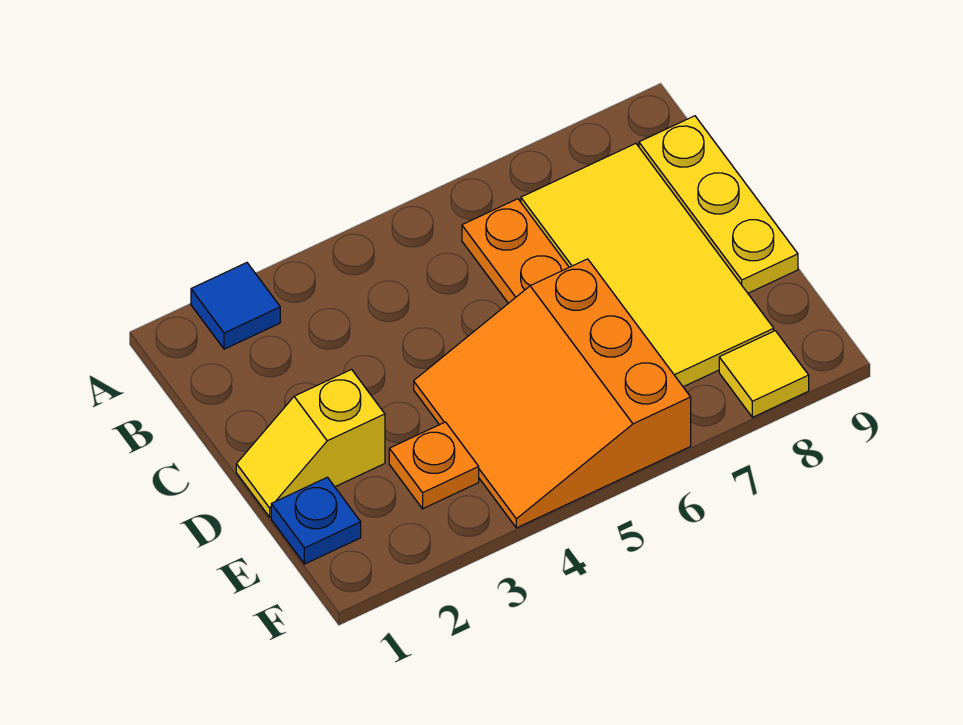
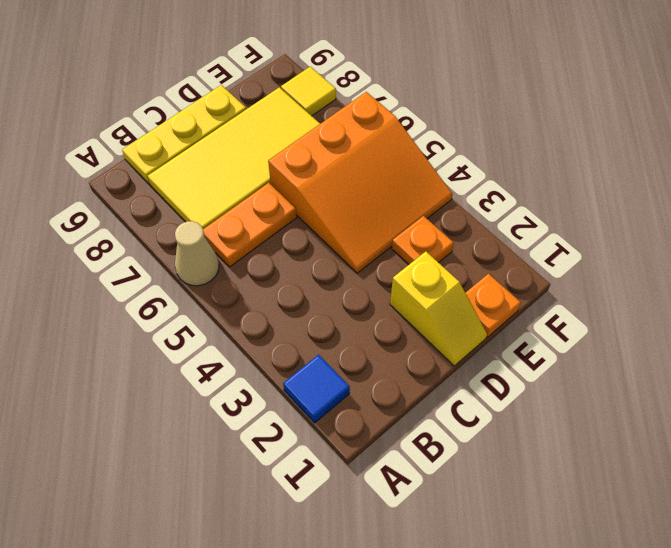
none -> tan cone A6 level 1
blue plate E1 level 1 -> orange plate E1 level 1

